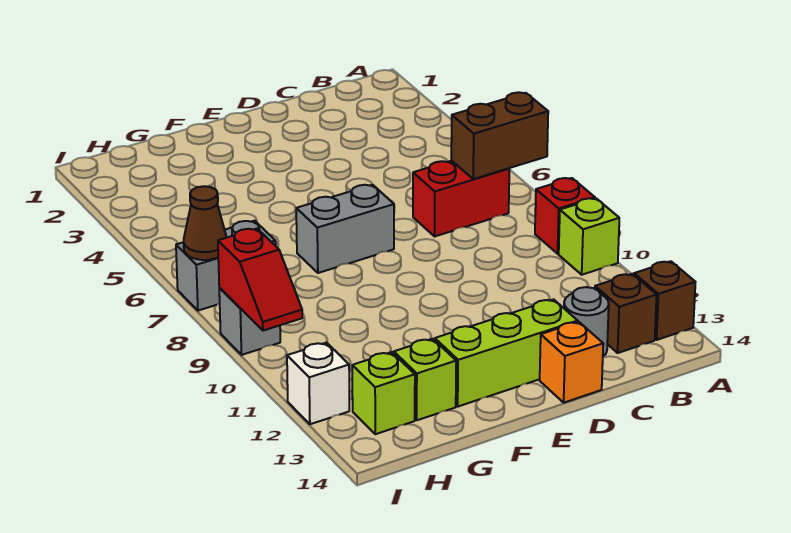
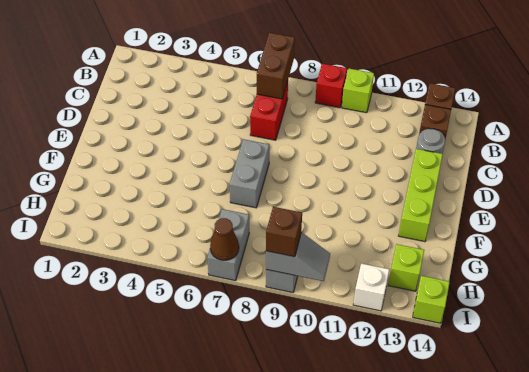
orange brick D14 level 1 -> none
lime brick G13 level 1 -> lime brick I14 level 1
red slope I9:I10 level 2 top 9 -> grey slope I9:I10 level 2 top 9
none -> brown brick I9 level 3

